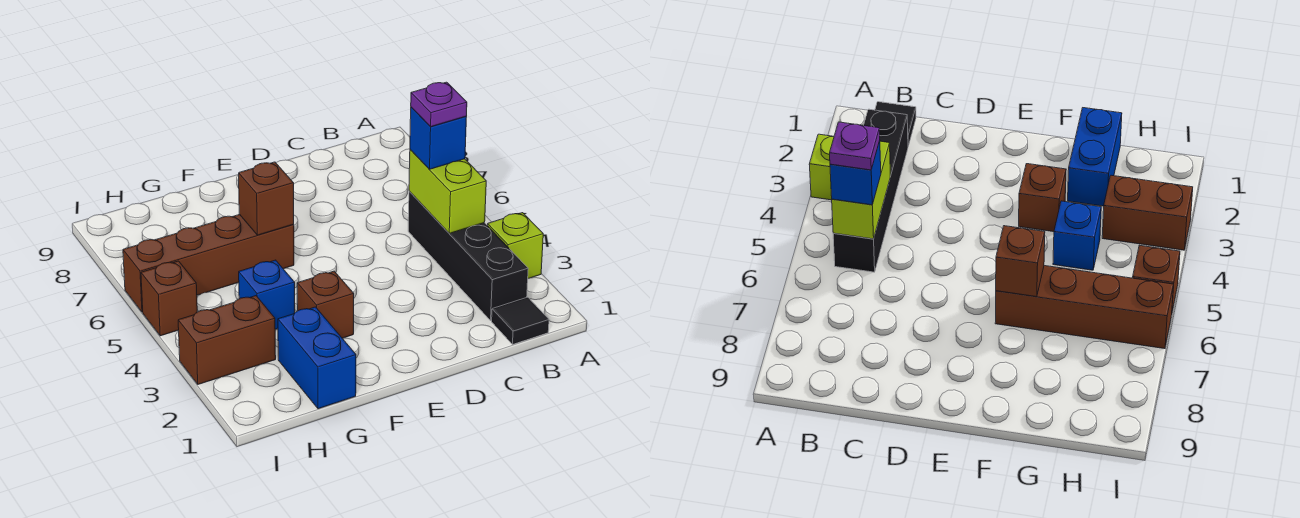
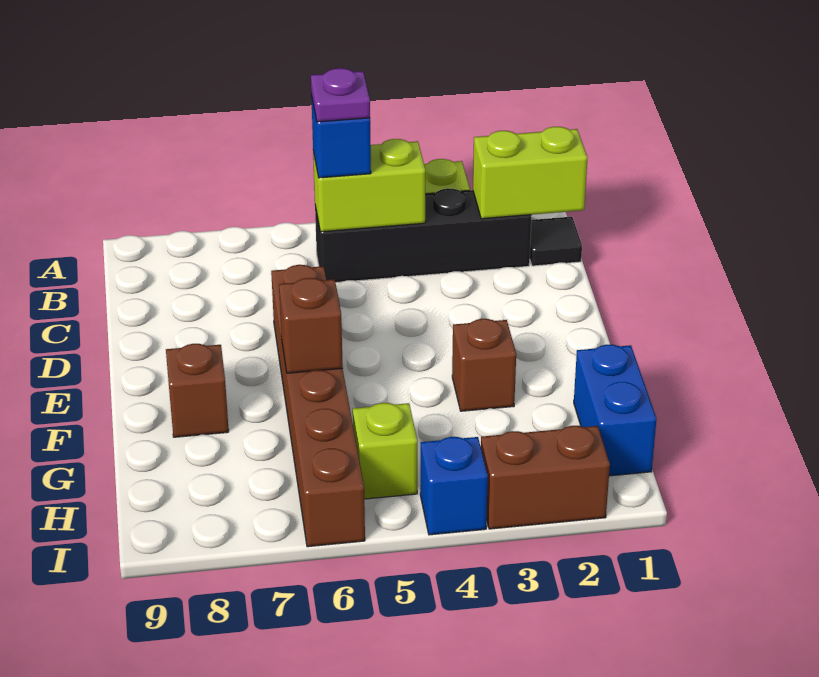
none -> lime brick B1:B2 level 2
brown brick F6:I6 level 1 -> brown brick D6:I6 level 1
blue brick G1:G2 level 1 -> blue brick G1:H1 level 1
blue brick G4 level 1 -> blue brick I4 level 1
brown brick H3:I3 level 1 -> brown brick I2:I3 level 1
none -> lime brick H5 level 1
brown brick I5 level 1 -> brown brick F8 level 1

